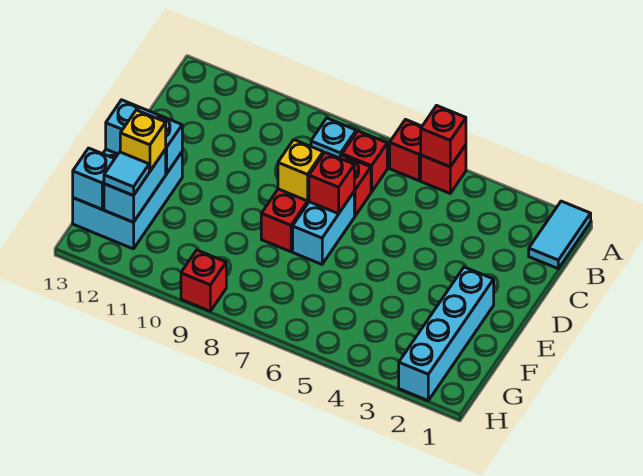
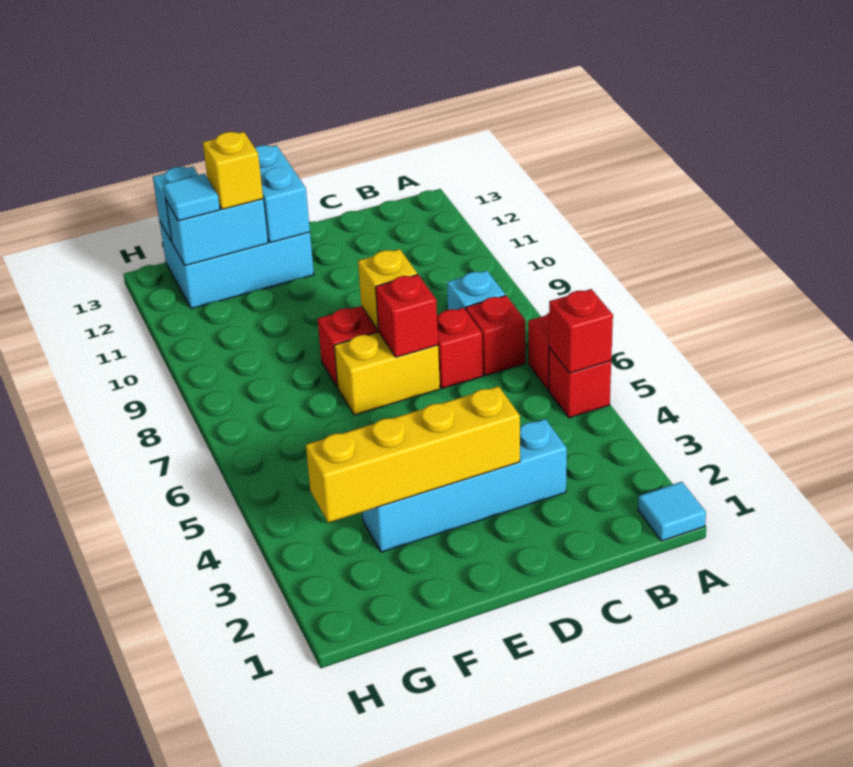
cyan tile A1:B1 level 1 -> cyan tile A1 level 1
none -> yellow brick D3:G3 level 2
cyan brick D7:E7 level 1 -> yellow brick D7:E7 level 1
cyan brick E2:H2 level 1 -> cyan brick C3:F3 level 1
red brick H9 level 1 -> none

